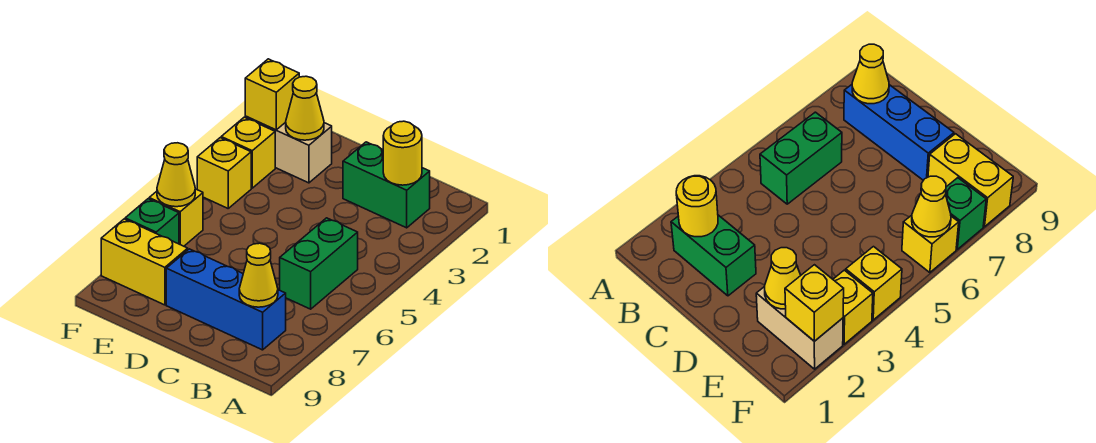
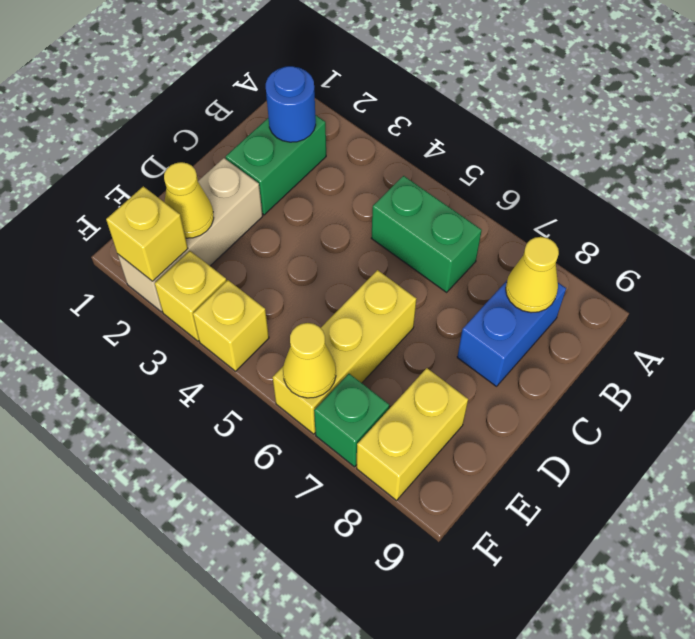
yellow round brick B2 level 2 -> blue round brick B2 level 2
blue brick B8:D8 level 1 -> blue brick B8:C8 level 1
tan brick E2:F2 level 1 -> tan brick D2:F2 level 1
yellow brick F6 level 1 -> yellow brick D6:F6 level 1

